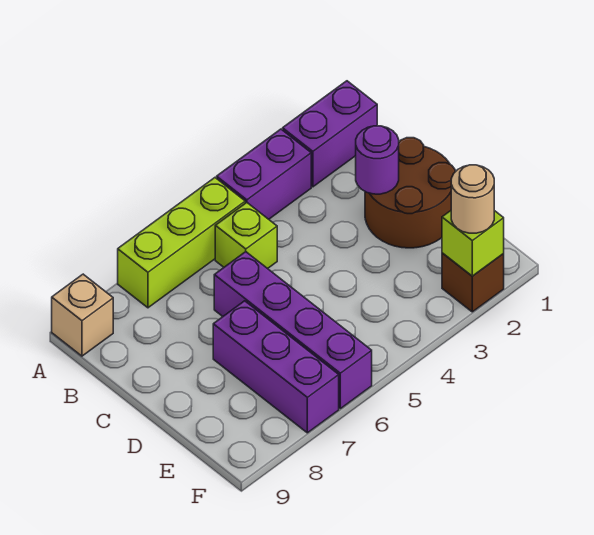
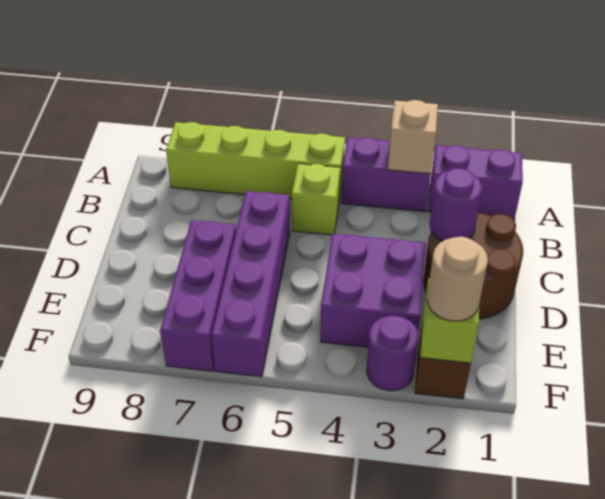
lime brick A5:A7 level 1 -> lime brick A5:A8 level 1
tan brick A9 level 1 -> tan brick A3 level 2
none -> purple brick D3:E4 level 1
none -> purple round brick F3 level 1

